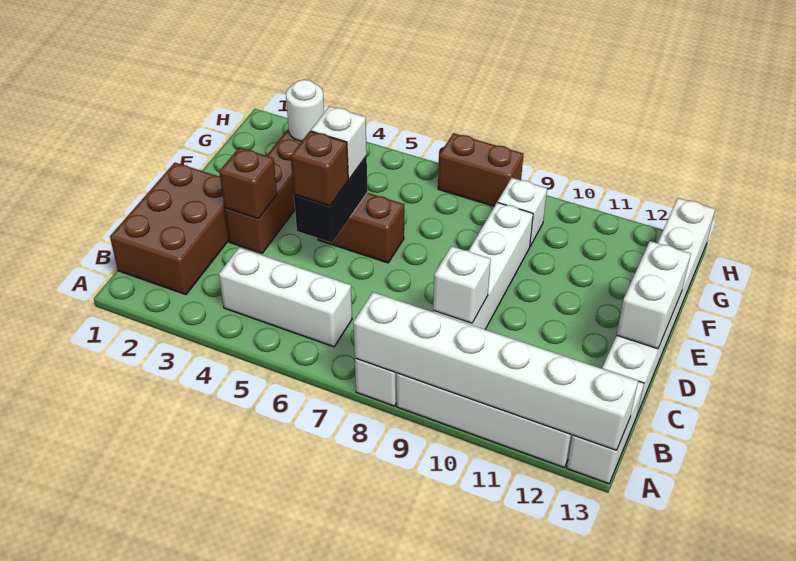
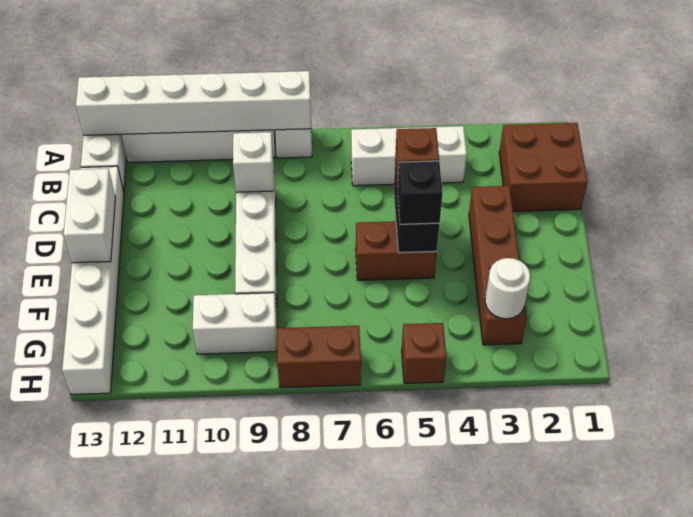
brown brick B1:D2 level 1 -> brown brick B1:C2 level 1
brown brick D3 level 2 -> brown brick H5 level 1
white brick E5 level 3 -> black brick E5 level 3
white brick G9 level 1 -> white brick G9:G10 level 1

